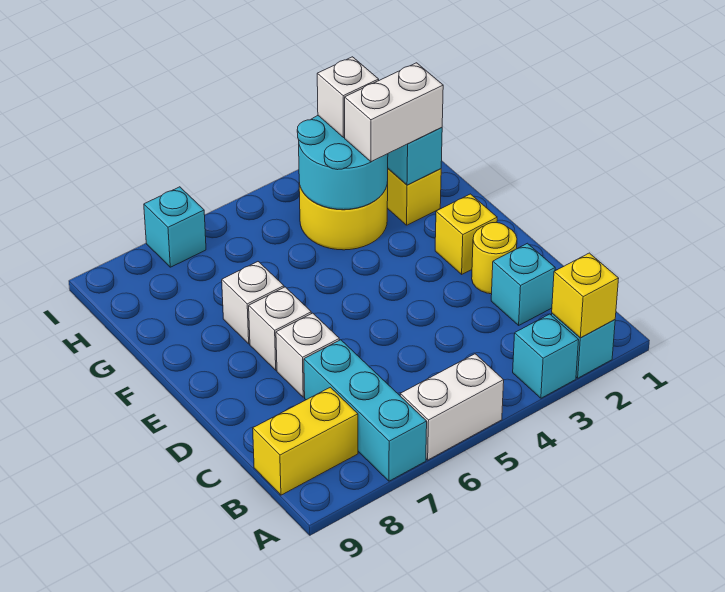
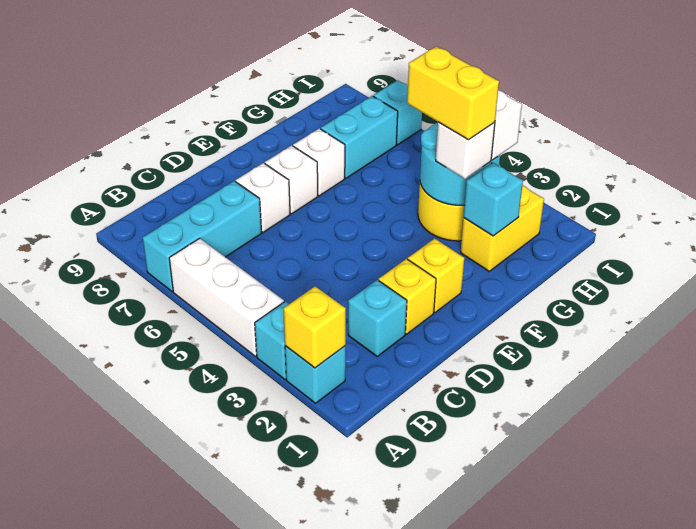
white brick A5:A6 level 1 -> white brick A4:A6 level 1
yellow brick B8:B9 level 1 -> yellow brick G3:G4 level 4
yellow round brick D2 level 1 -> yellow brick D2 level 1
white brick G2:G3 level 3 -> white brick G3 level 3
none -> cyan brick G7:H7 level 1

